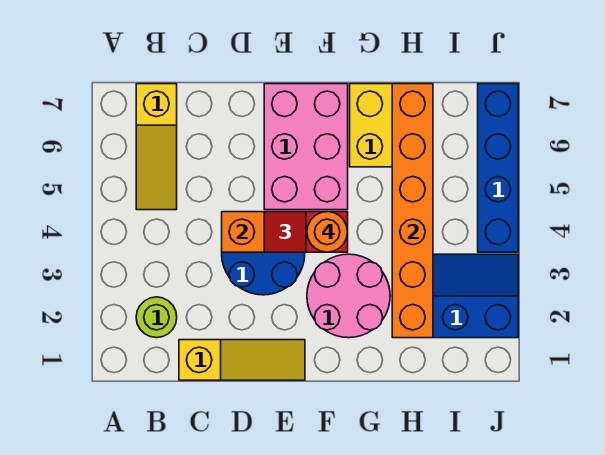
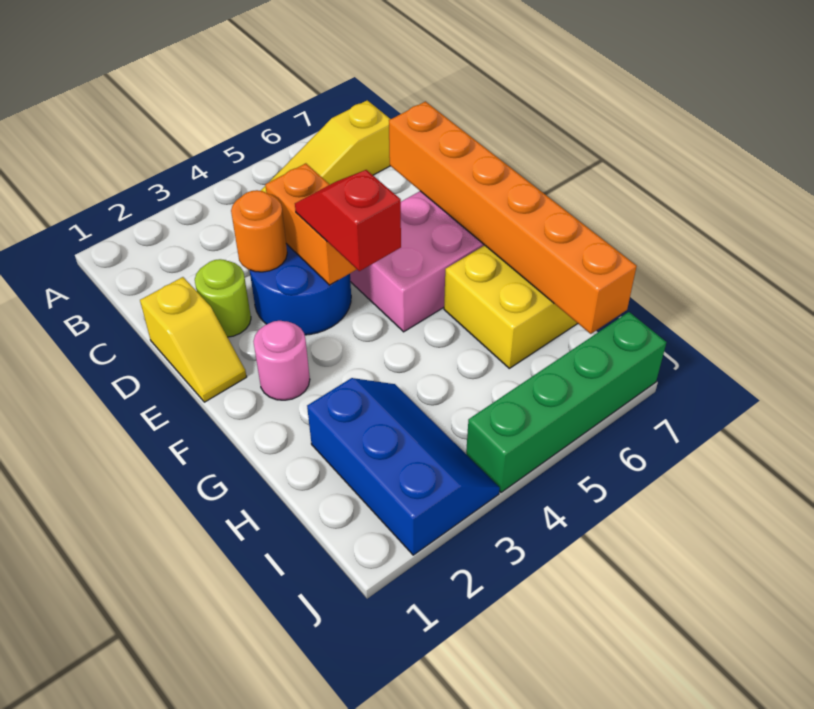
lime round brick B2 level 1 -> lime round brick D2 level 1
yellow slope C1:E1 level 1 top C -> yellow slope D1:E1 level 1 top D
pink round brick F2:G3 level 1 -> pink round brick F2 level 1
orange round brick F4 level 4 -> orange round brick D3 level 2
orange brick H2:H7 level 2 -> orange brick D7:I7 level 2
blue brick J4:J7 level 1 -> green brick J4:J7 level 1

